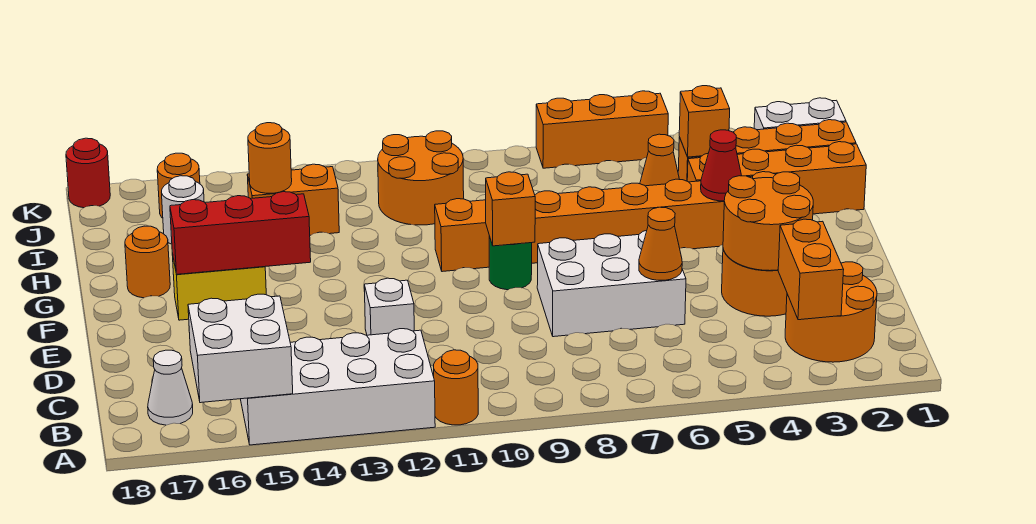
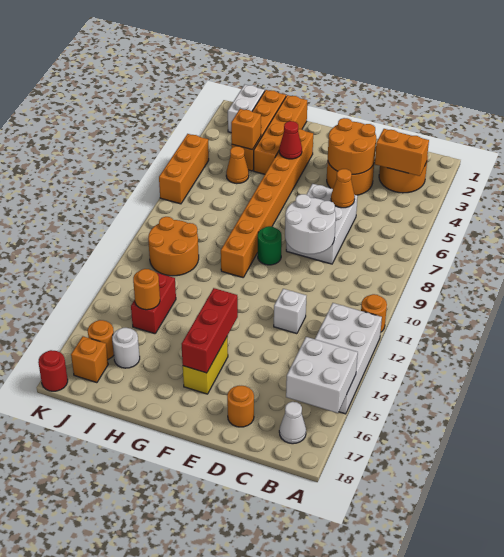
none -> white round brick D8:E9 level 2
orange brick F9 level 2 -> orange brick J17 level 1
orange round brick G17 level 1 -> orange round brick D17 level 1
orange brick I13:I14 level 1 -> red brick I13:I14 level 1

